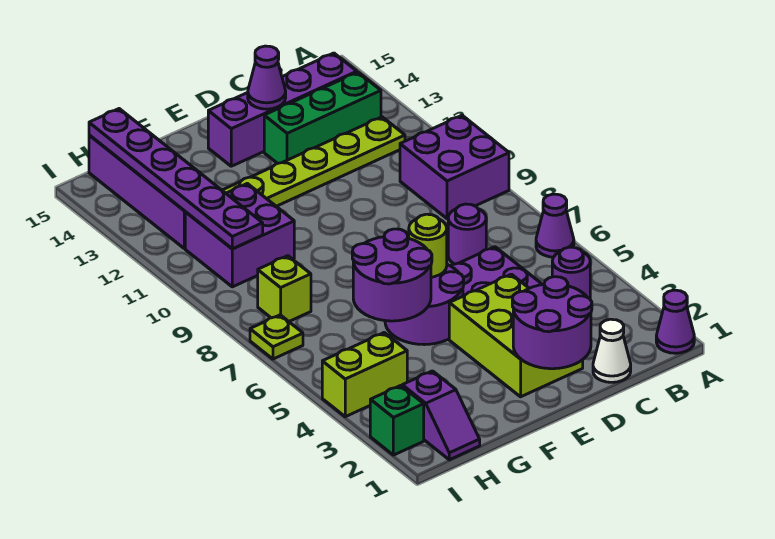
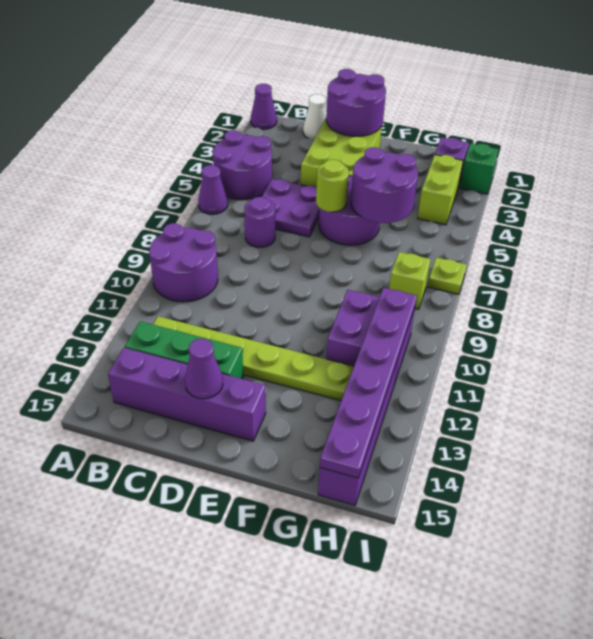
purple brick A9:B10 level 1 -> purple round brick A9:B10 level 1
purple round brick B4 level 1 -> purple round brick A4:B5 level 1
lime brick H4:I4 level 1 -> lime brick H3:H4 level 1

